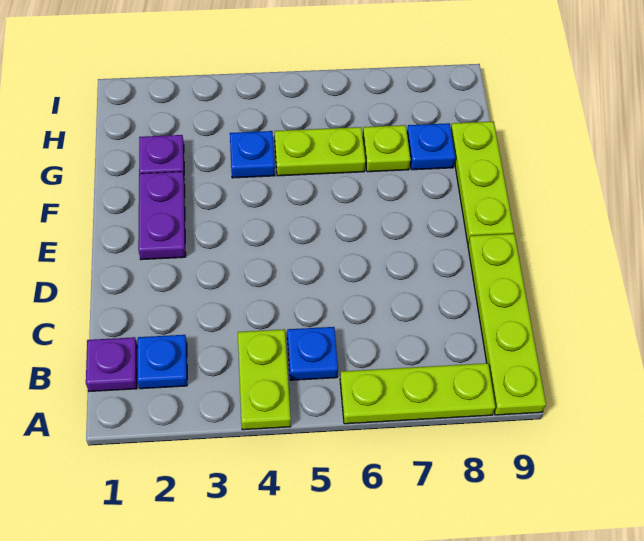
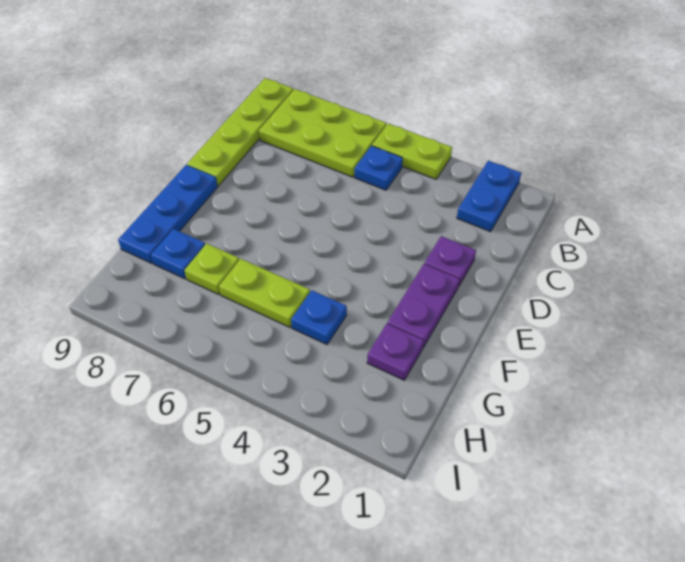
lime plate A4:B4 level 1 -> lime plate A4:A5 level 1
lime plate A6:A8 level 1 -> lime plate A6:B8 level 1
purple plate B1 level 1 -> purple plate D2 level 1
blue plate B2 level 1 -> blue plate A2:B2 level 1
lime plate E9:G9 level 1 -> blue plate E9:G9 level 1

